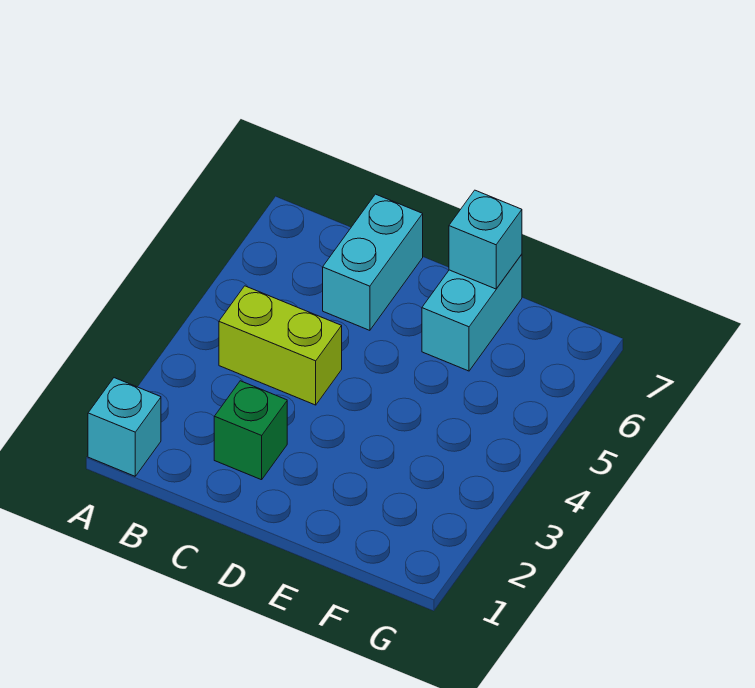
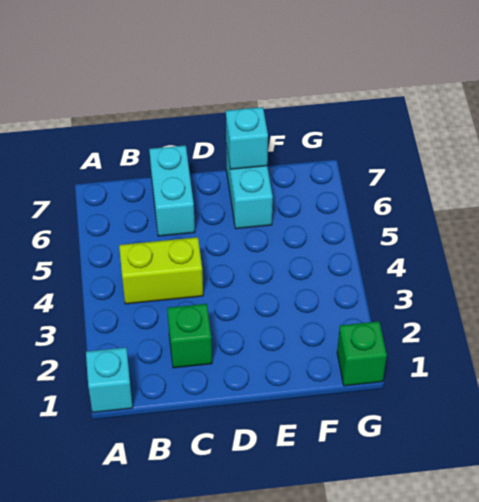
none -> green brick G1 level 1

